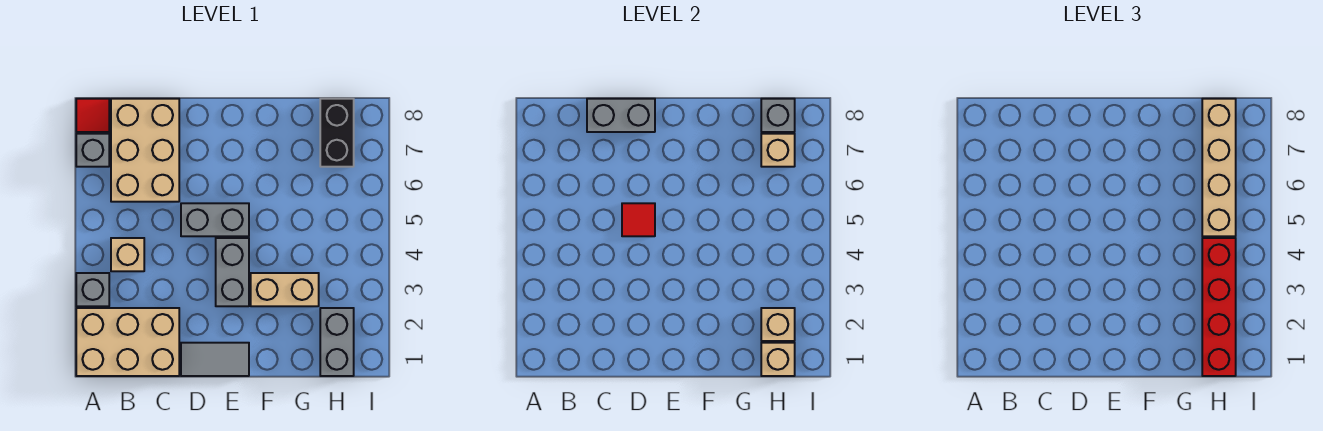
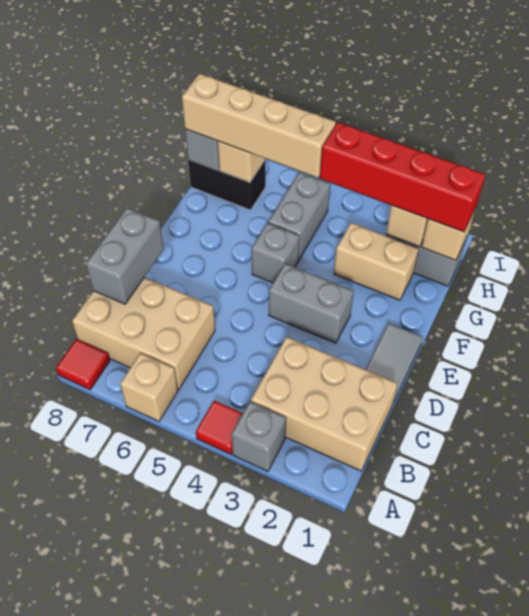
tan brick A1:C2 level 1 -> tan brick B1:C3 level 1
grey brick A7 level 1 -> grey brick F5 level 1
tan brick B4 level 1 -> tan brick A6 level 1
grey brick D5:E5 level 1 -> grey brick G5:H5 level 1
red tile D5 level 2 -> red tile A4 level 1
tan brick F3:G3 level 1 -> tan brick G2:G3 level 1

